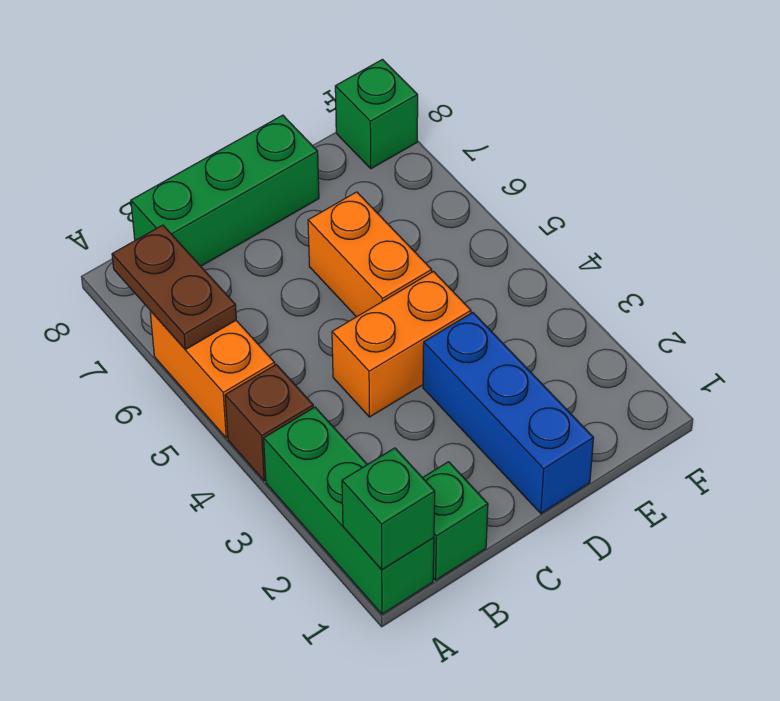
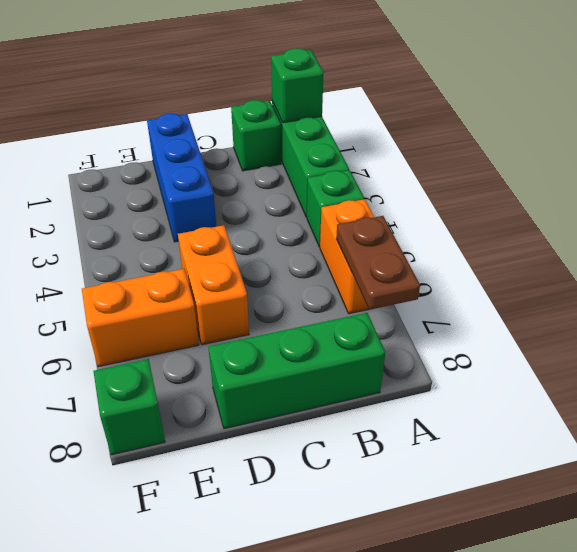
brown brick A4 level 1 -> green brick A4 level 1
orange brick C4:D4 level 1 -> orange brick E6:F6 level 1

